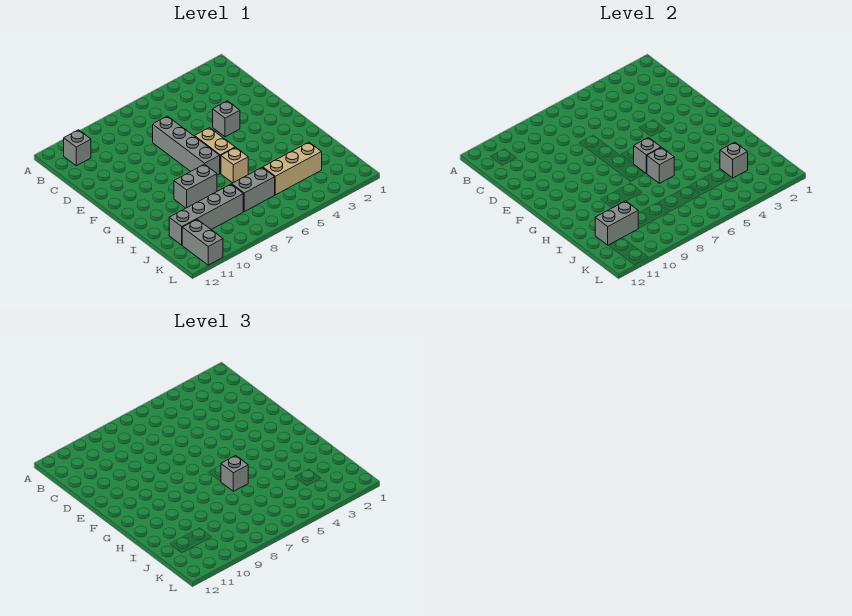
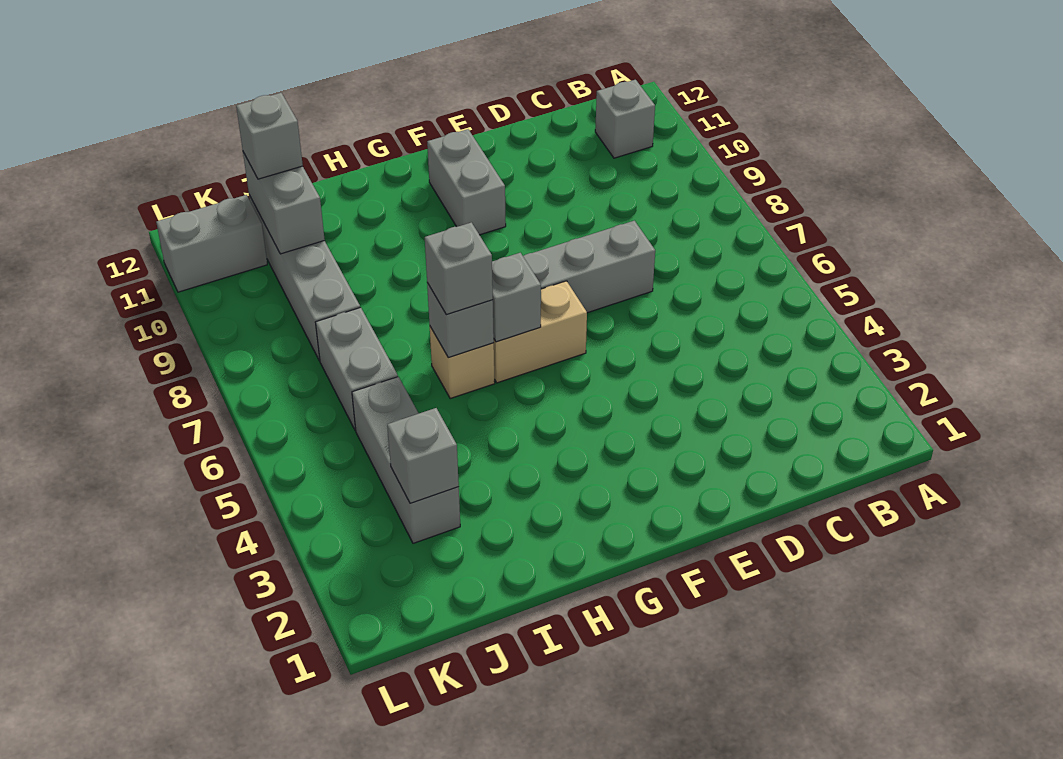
grey brick E4 level 1 -> grey brick J11 level 3
grey brick H8:H9 level 1 -> grey brick F10:F11 level 1
tan brick J3:J5 level 1 -> grey brick J3:J5 level 1

